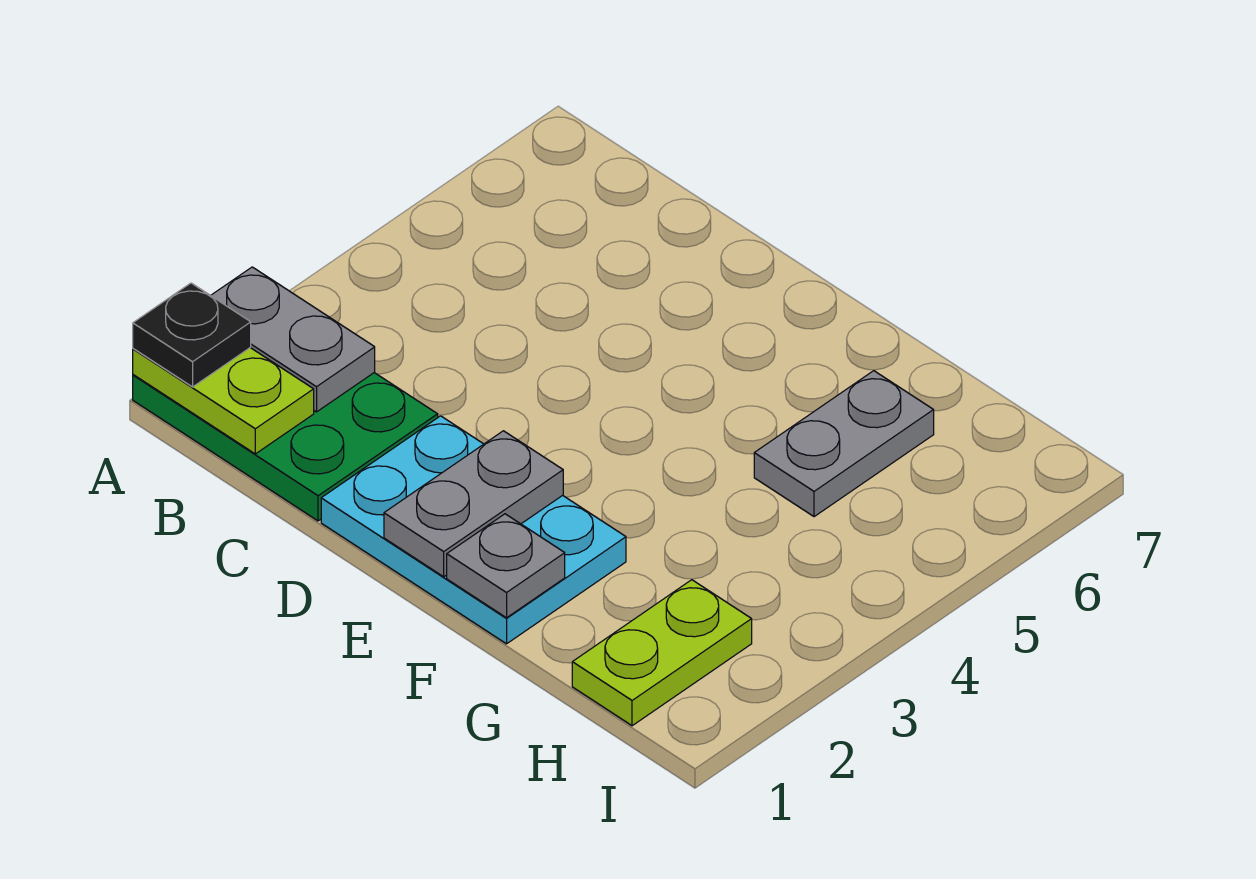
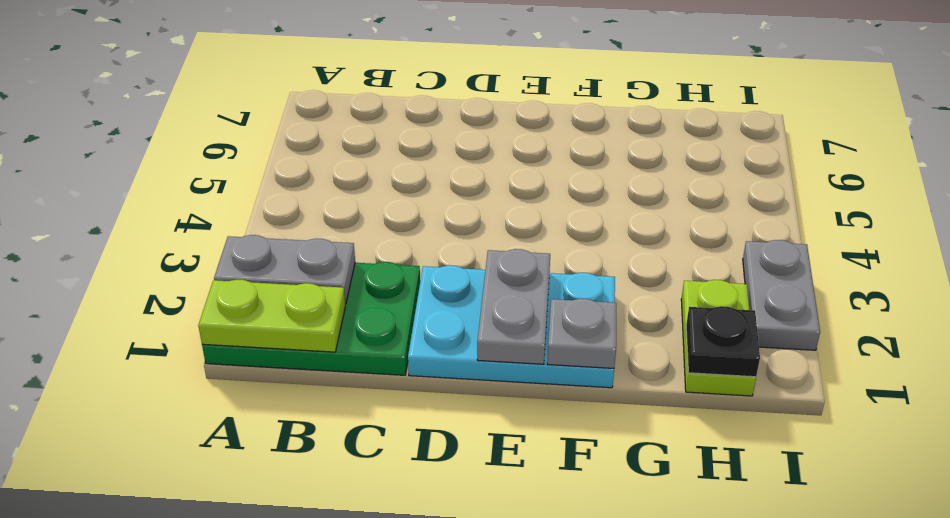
black plate A1 level 3 -> black plate H1 level 2
grey plate G5:G6 level 1 -> grey plate I2:I3 level 1

